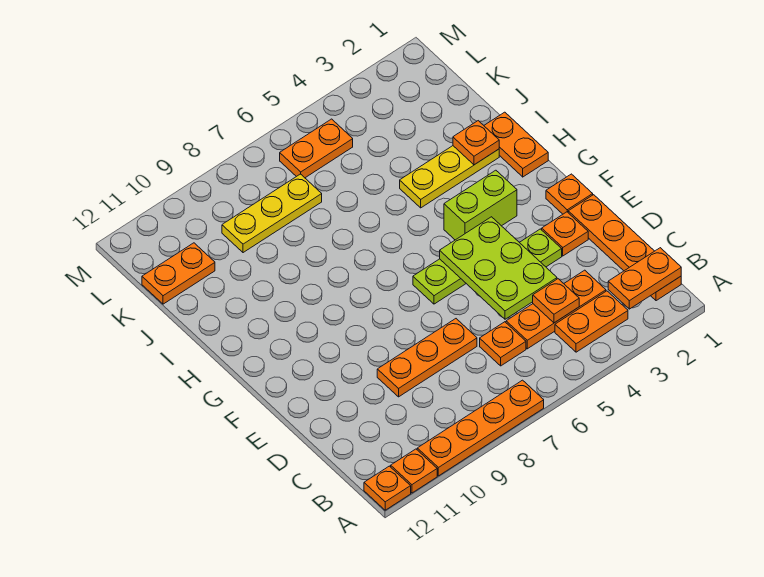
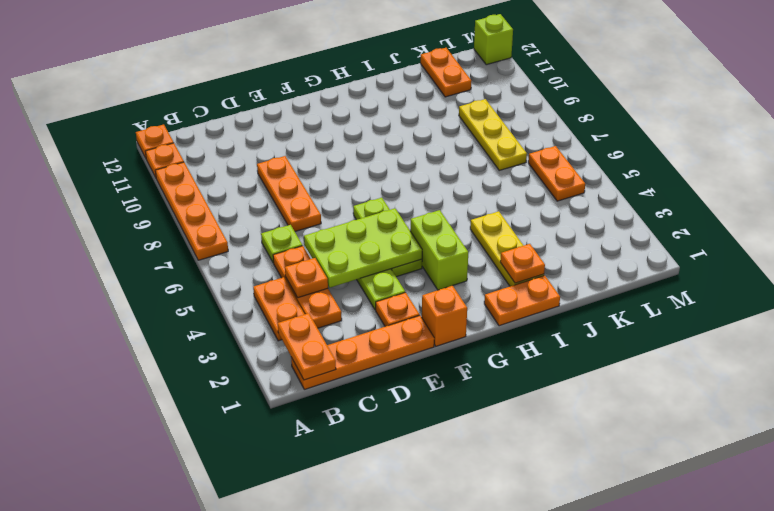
orange plate C6 level 1 -> lime plate C6 level 1
orange plate F1 level 1 -> orange brick F1 level 1
none -> lime brick M12 level 1

